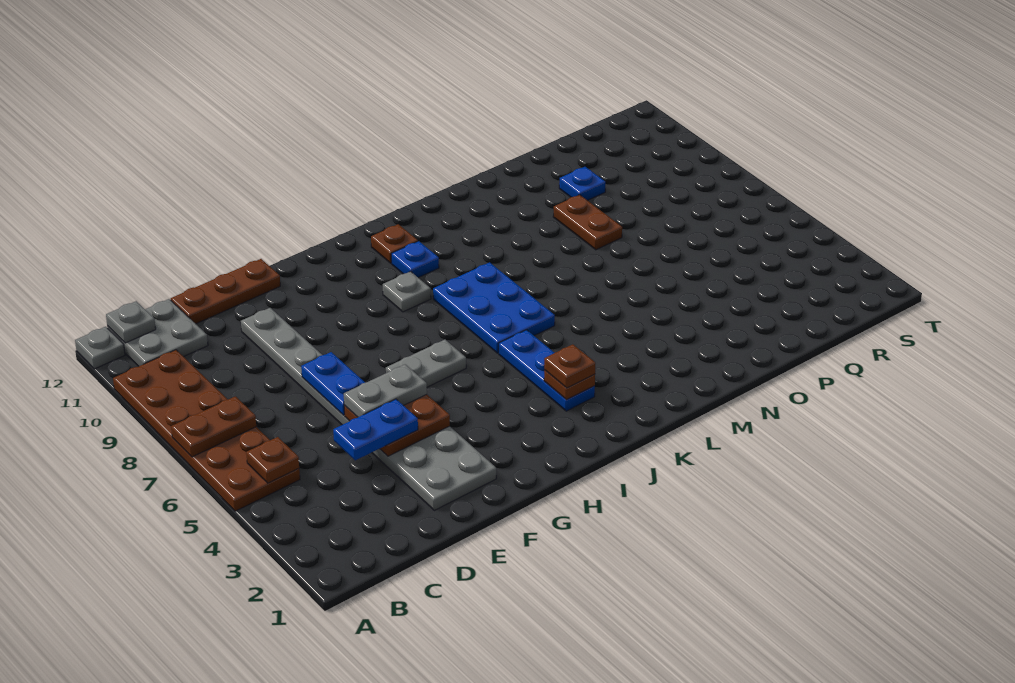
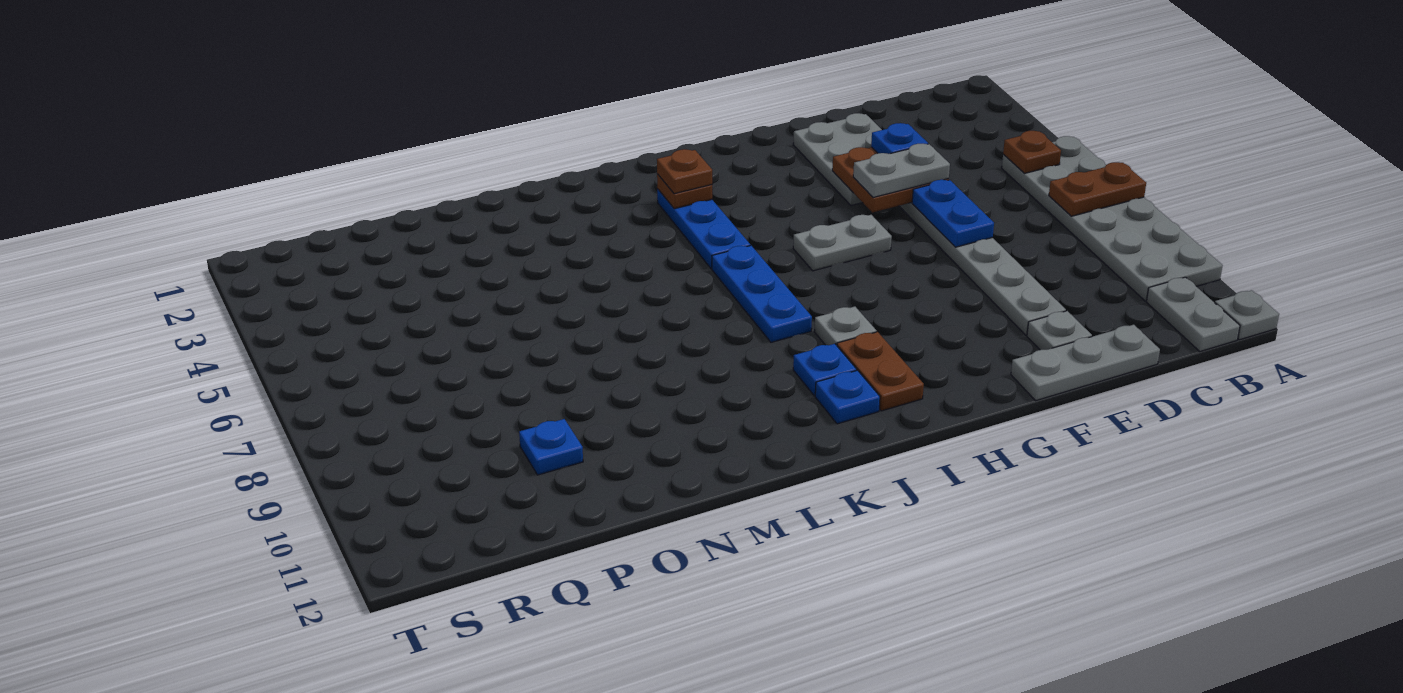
brown plate A5:B10 level 1 -> grey plate A5:B10 level 1
grey plate B11:C12 level 1 -> grey plate B11:B12 level 1
grey plate B12 level 2 -> grey plate E11 level 1
blue plate D4:E4 level 3 -> blue plate E4 level 3
brown plate D12:F12 level 1 -> grey plate D12:F12 level 1
blue plate J6:K8 level 1 -> blue plate J6:J8 level 1
brown plate J11 level 1 -> blue plate J11 level 1
brown plate O8:O9 level 1 -> brown plate I10:I11 level 1

